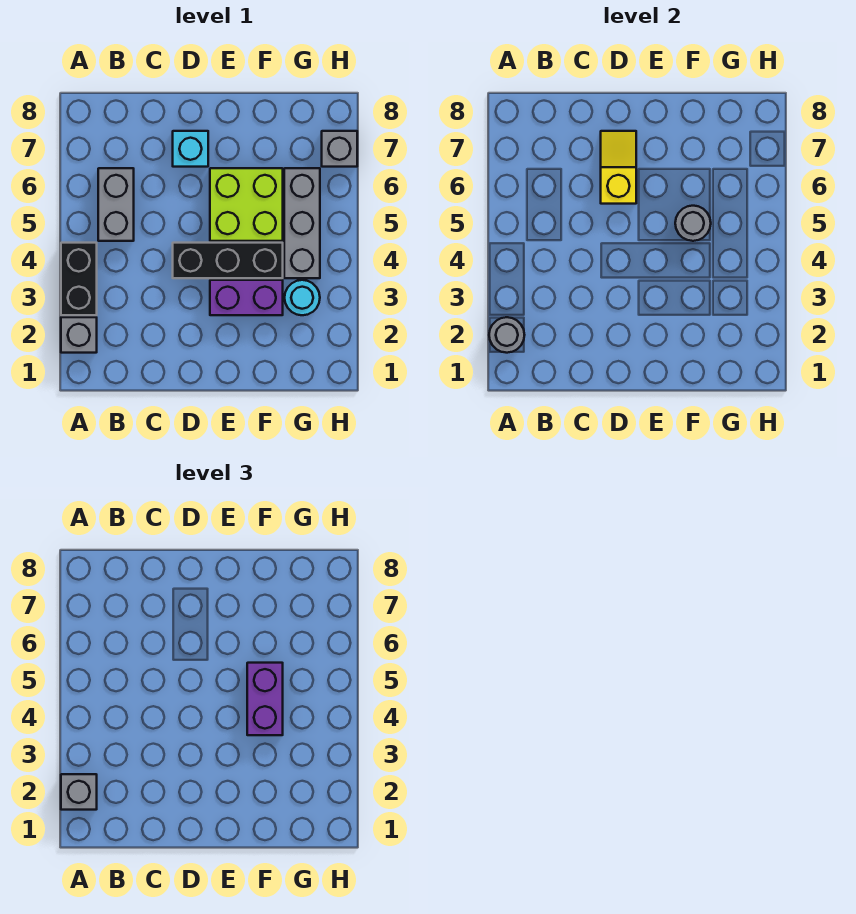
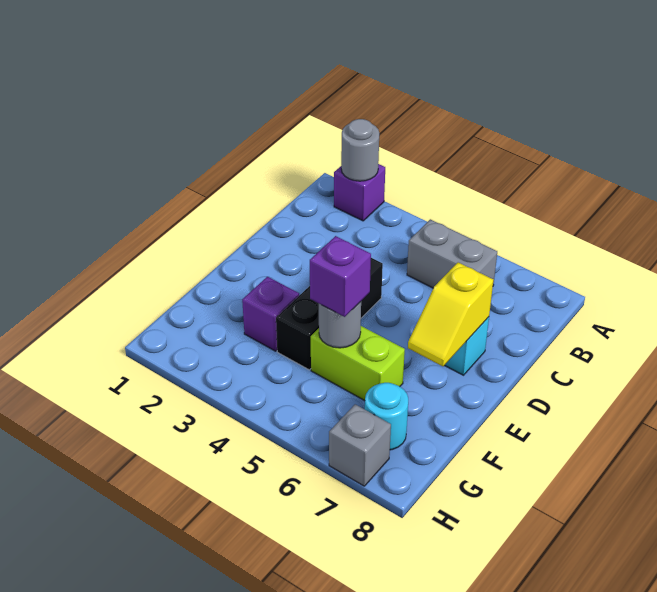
grey brick A2 level 1 -> purple brick A2 level 1
grey brick A2 level 3 -> none
black brick A3:A4 level 1 -> none
yellow slope D6:D7 level 2 top 6 -> yellow slope D7:E7 level 2 top D
purple brick E3:F3 level 1 -> purple brick F3 level 1
lime brick E5:F6 level 1 -> lime brick F5:F6 level 1
purple brick F4:F5 level 3 -> purple brick F5 level 3
cyan round brick G3 level 1 -> cyan round brick G7 level 1
grey brick G4:G6 level 1 -> none

